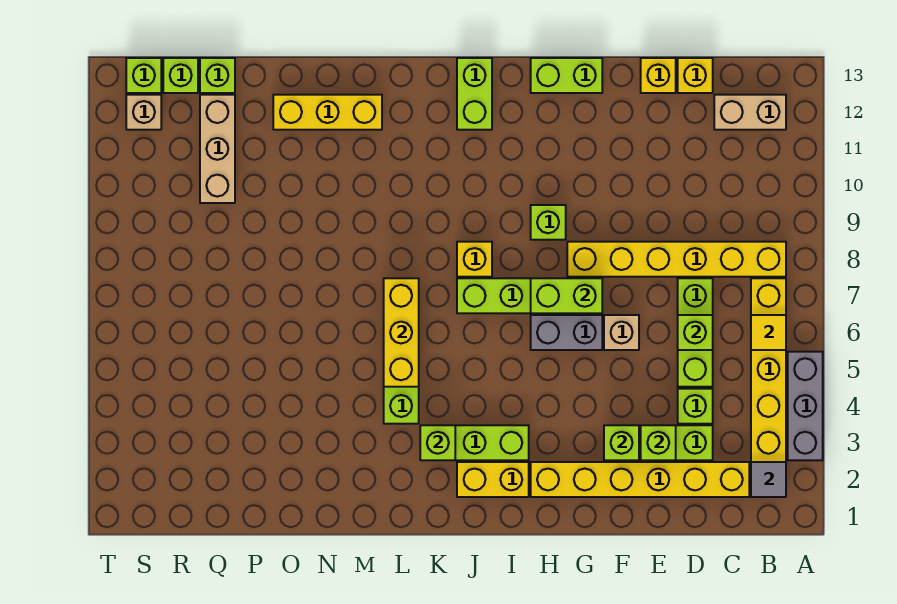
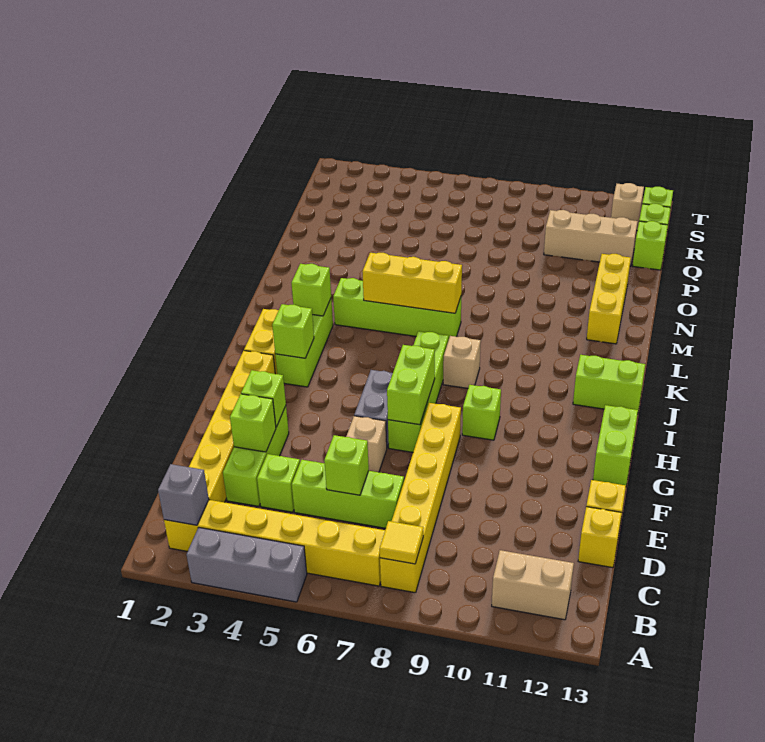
grey tile B2 level 2 -> grey brick B2 level 2
yellow tile B6 level 2 -> yellow tile B8 level 2
tan brick B12:C12 level 1 -> tan brick B11:B12 level 1
none -> lime brick I3 level 2
yellow brick J8 level 1 -> tan brick J8 level 1

